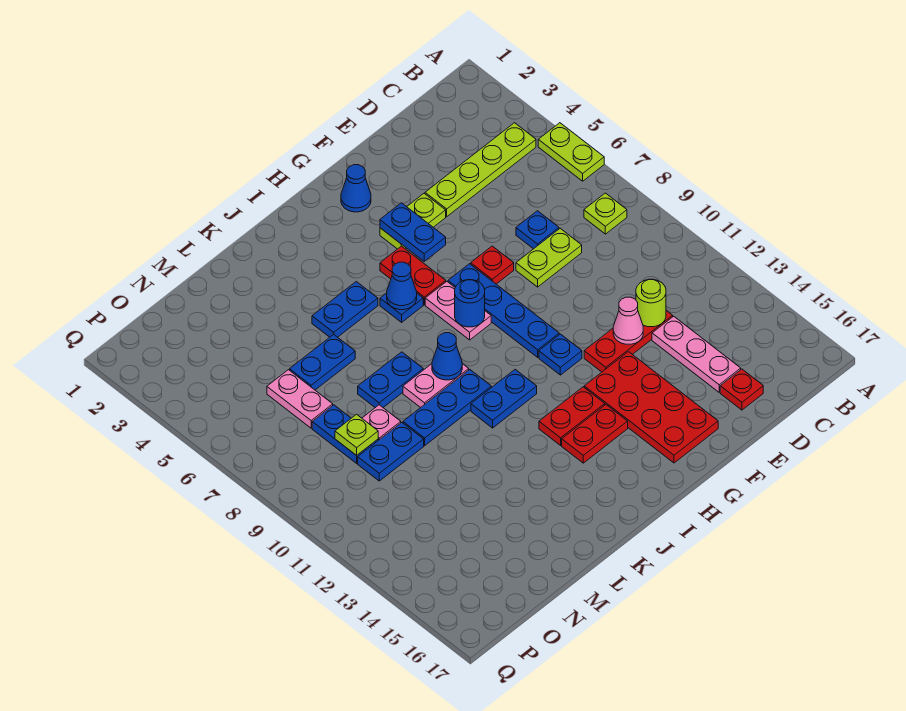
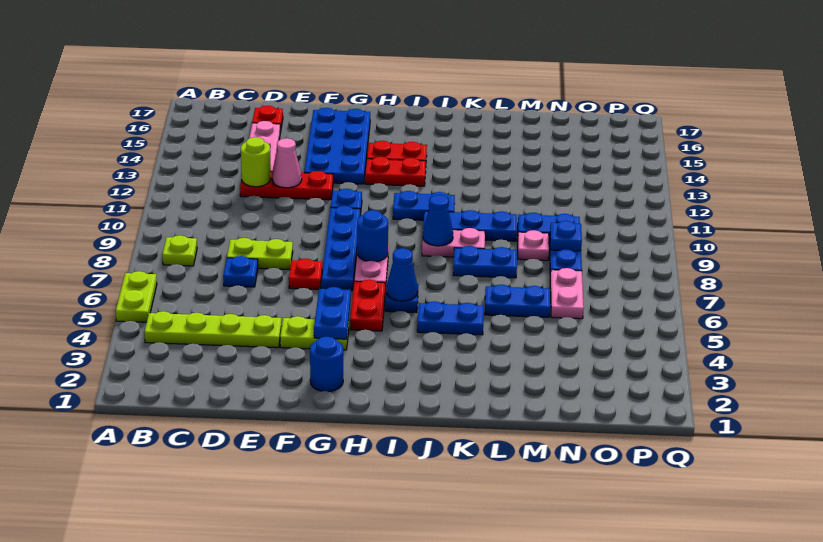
red plate F13:G16 level 1 -> blue plate F13:G16 level 1
blue cone G2 level 1 -> blue round brick G2 level 1
lime plate N9 level 2 -> blue plate N9 level 2

